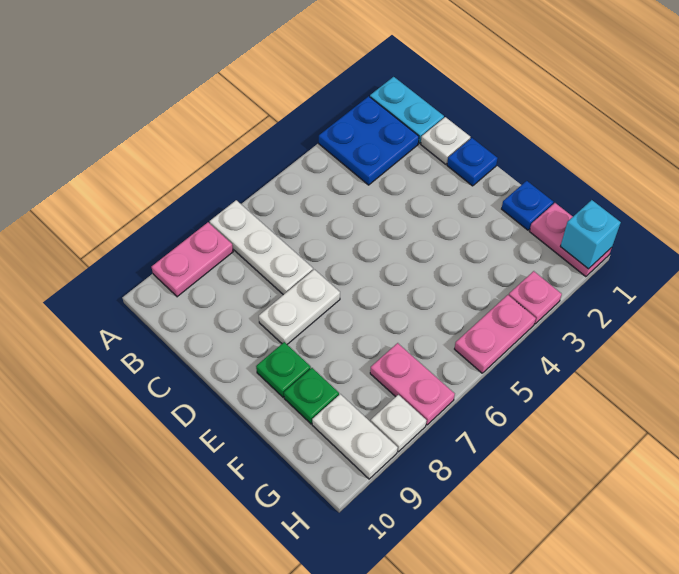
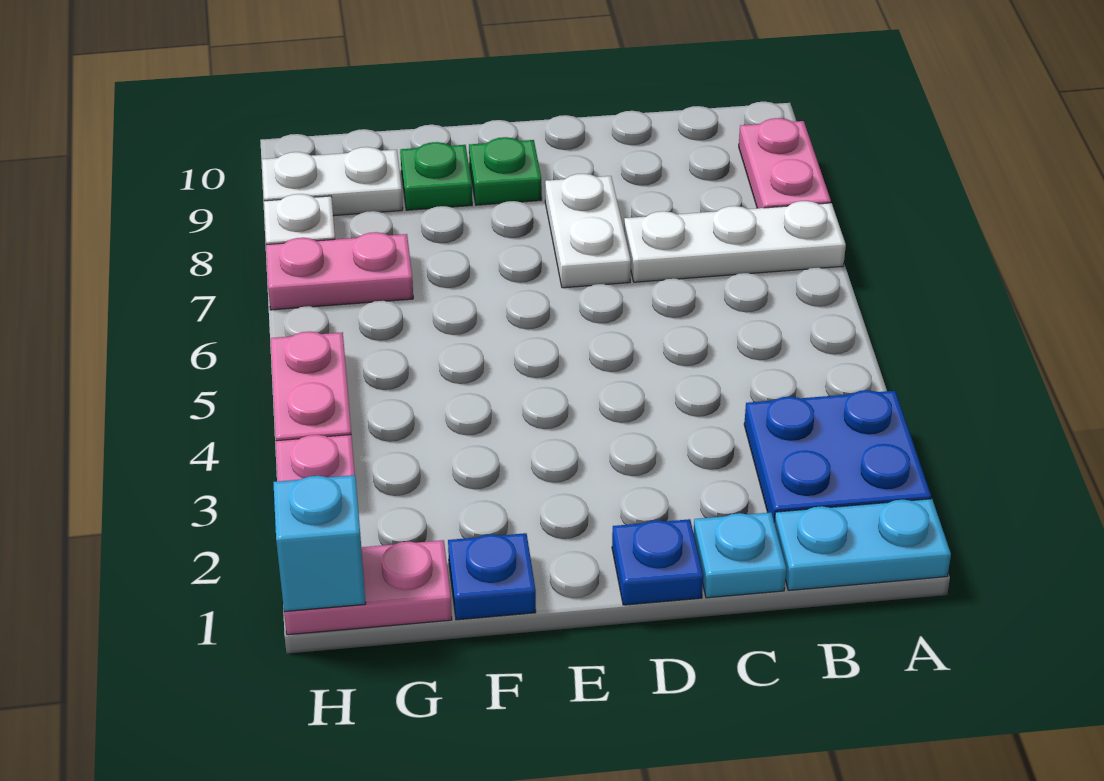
white plate C1 level 1 -> cyan plate C1 level 1

